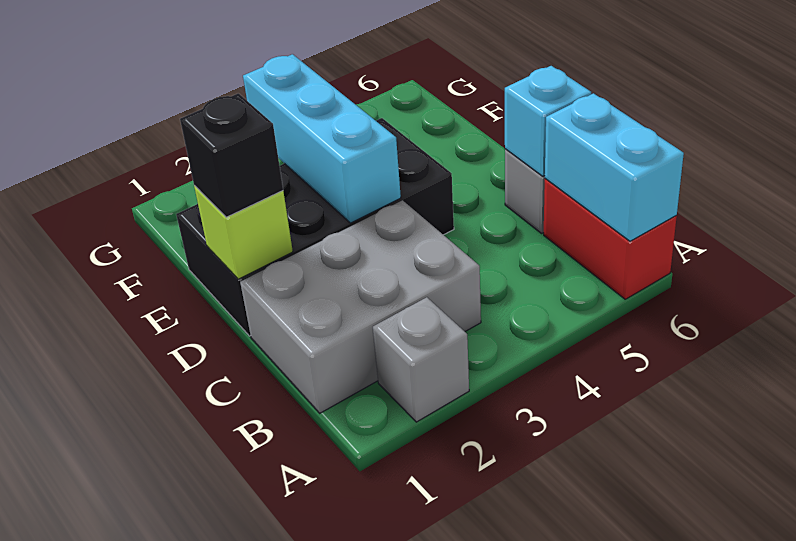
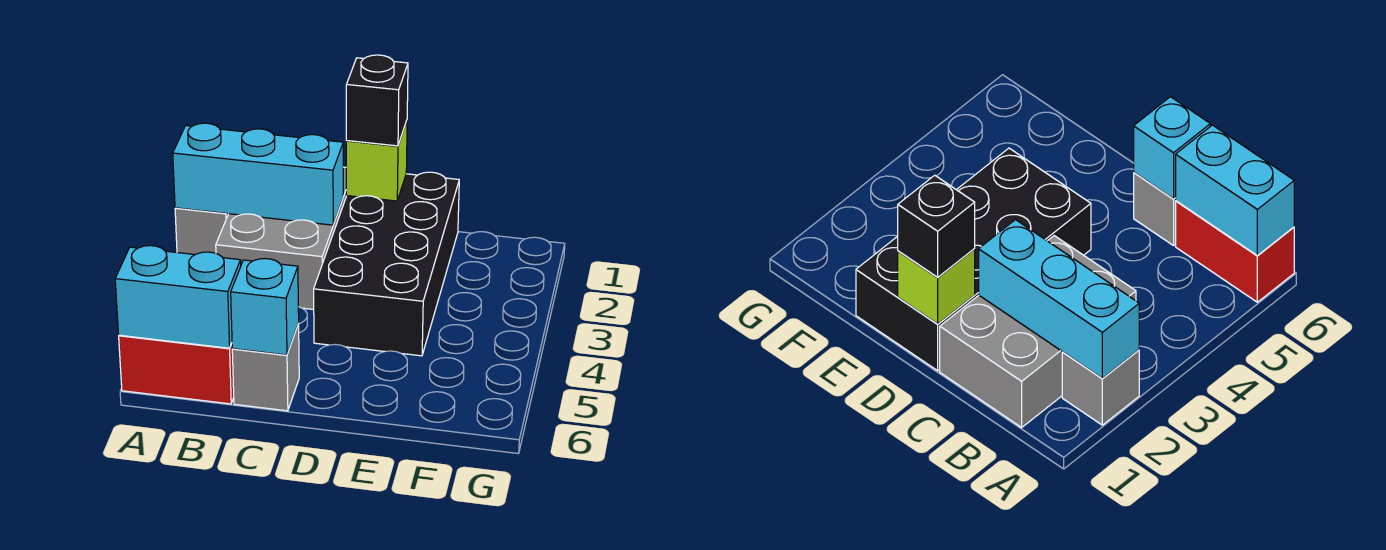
cyan brick D3:F3 level 2 -> cyan brick A2:C2 level 2

